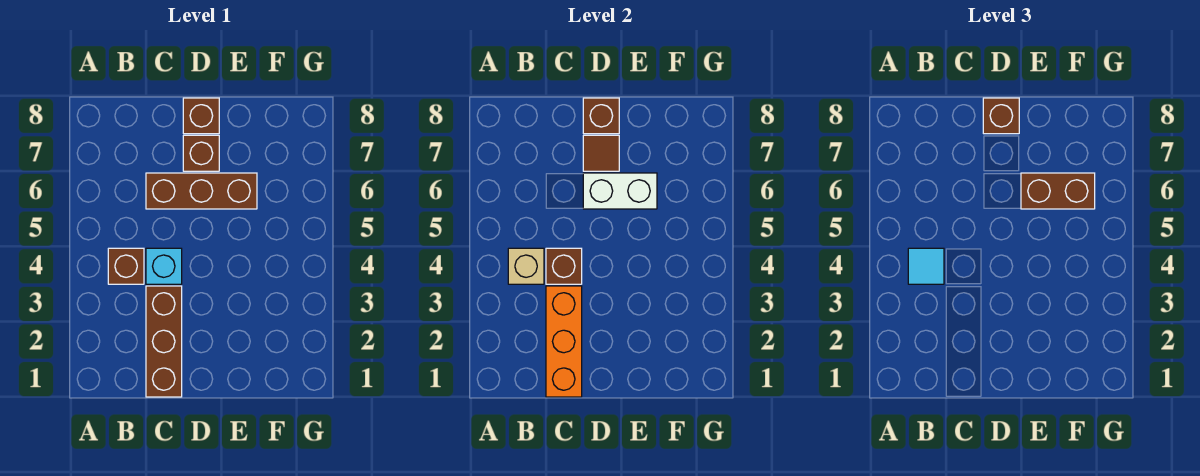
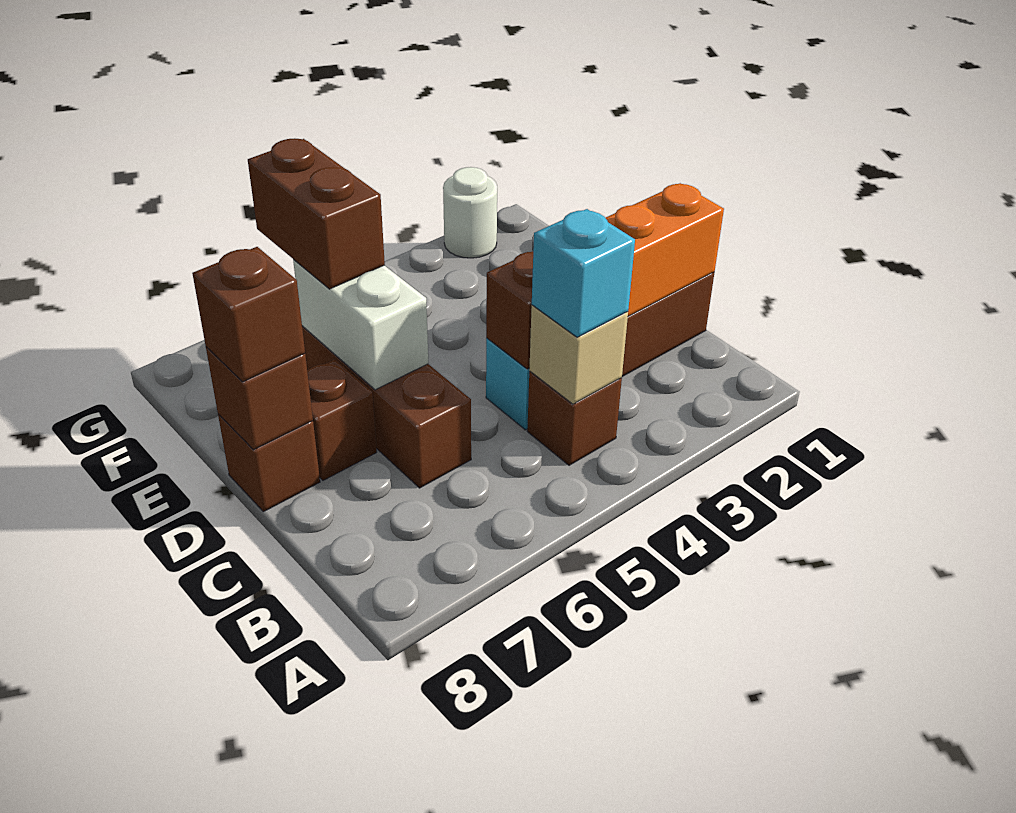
cyan tile B4 level 3 -> cyan brick B4 level 3
brown tile D7 level 2 -> none
none -> white round brick G2 level 1

